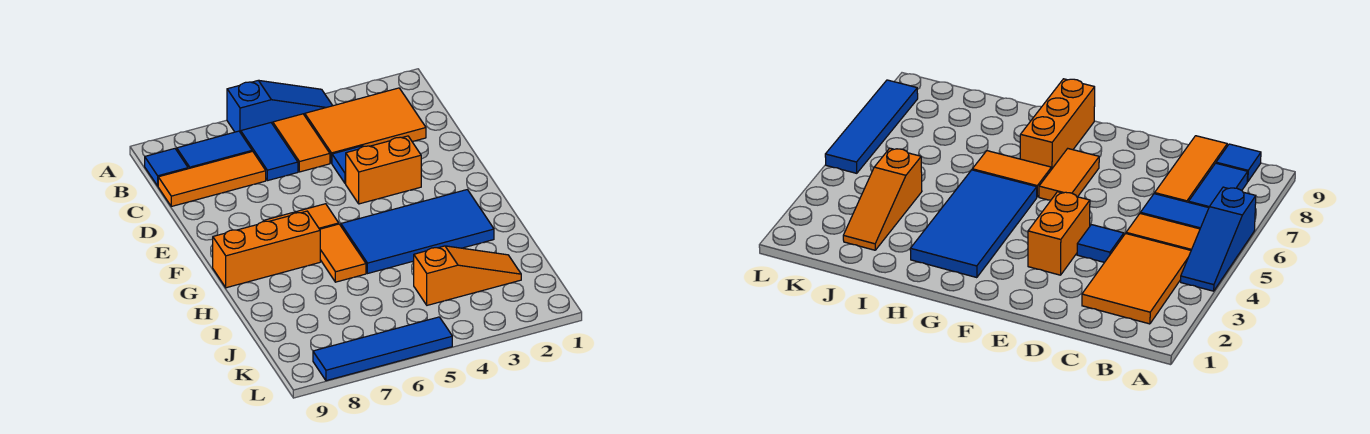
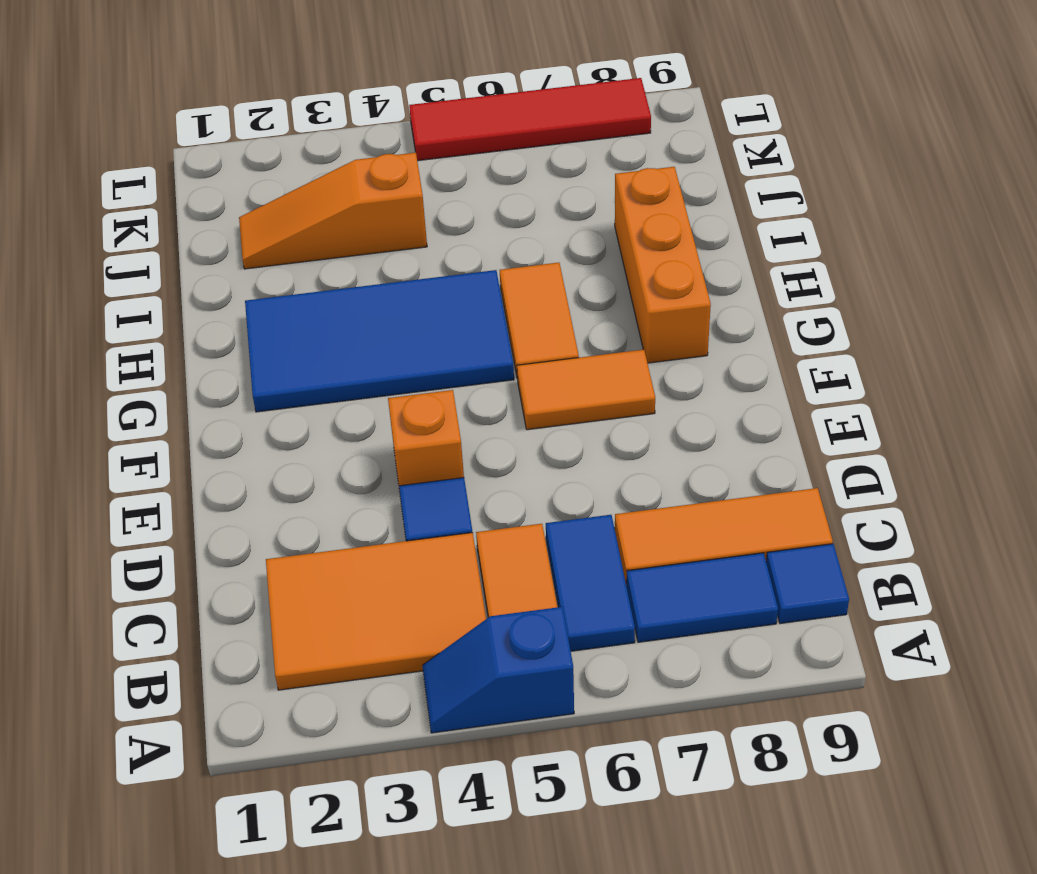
blue slope A4:A6 level 1 top 6 -> blue slope A4:A5 level 1 top 5
orange brick E3:E4 level 1 -> orange brick E4 level 1
orange brick G7:G9 level 1 -> orange brick G8:I8 level 1
blue tile L5:L8 level 1 -> red tile L5:L8 level 1

